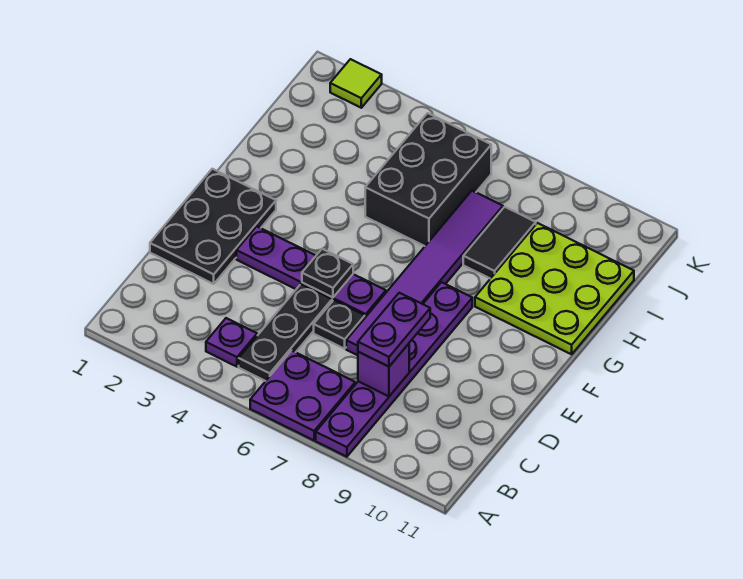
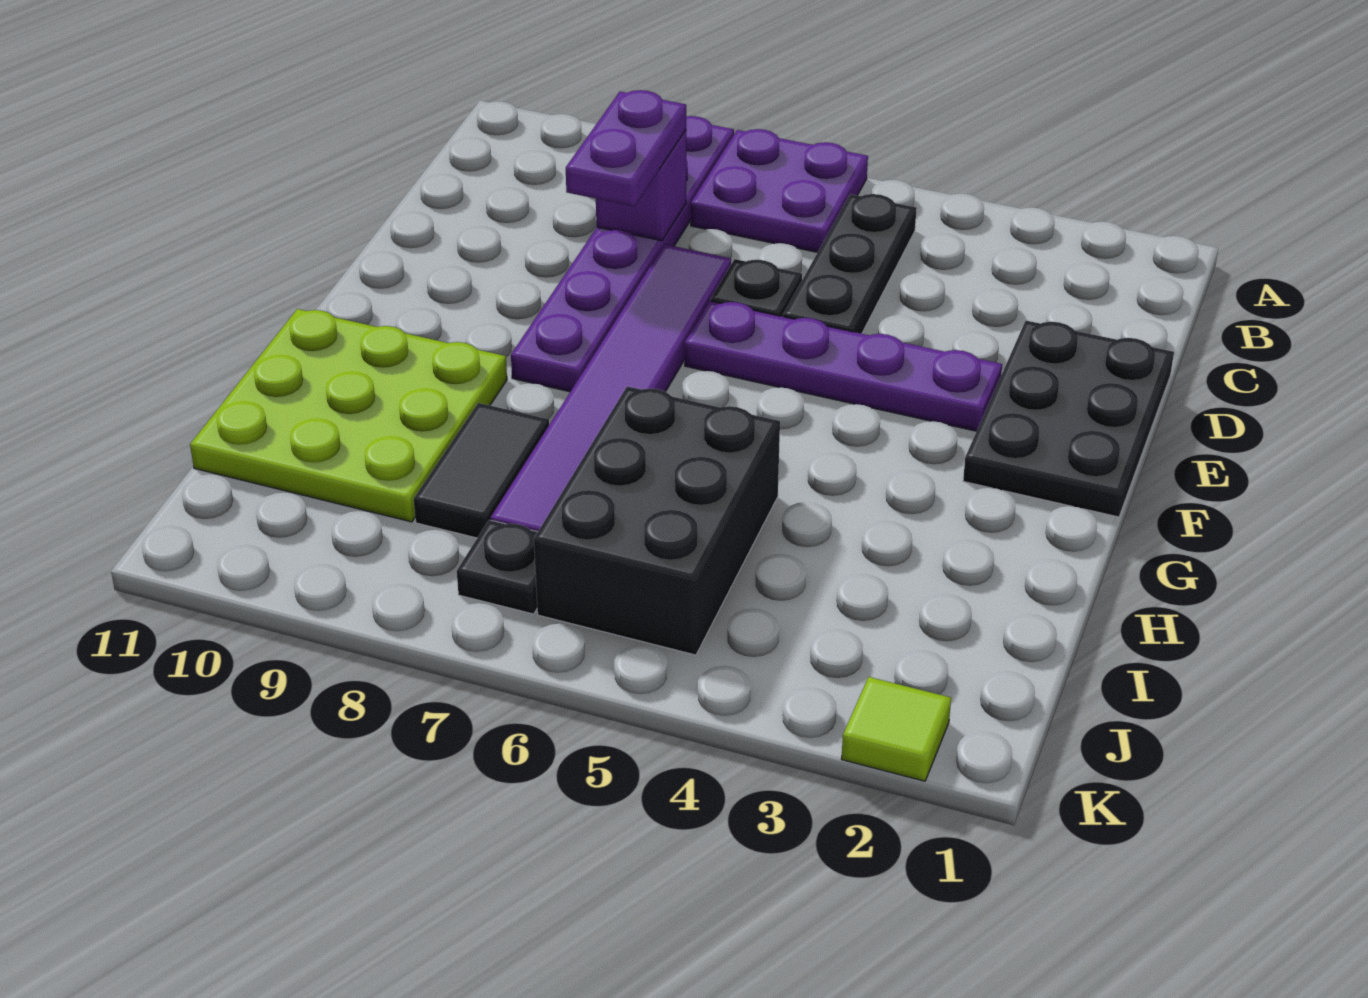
purple plate B4 level 1 -> none
black plate E5 level 2 -> black plate J7 level 1

